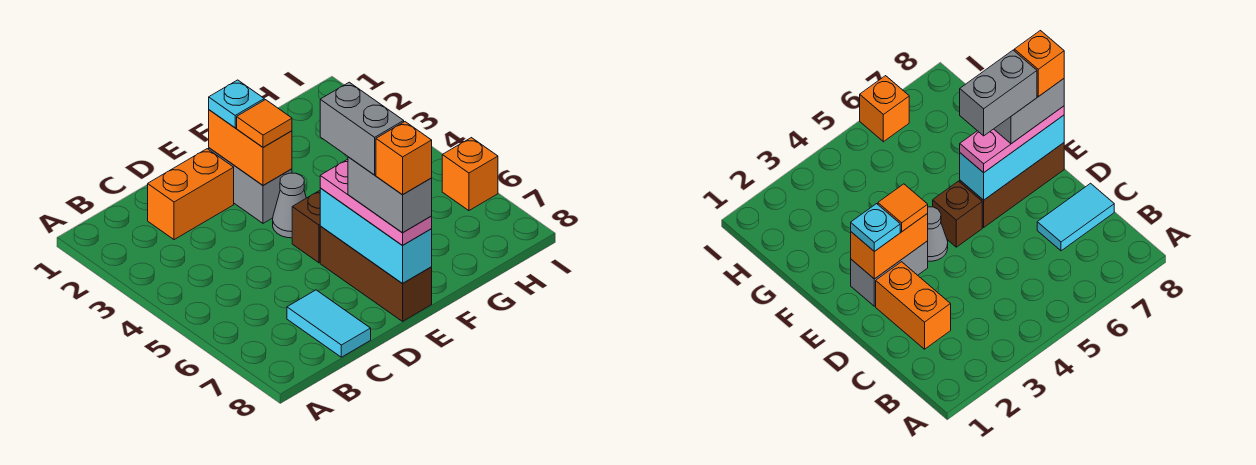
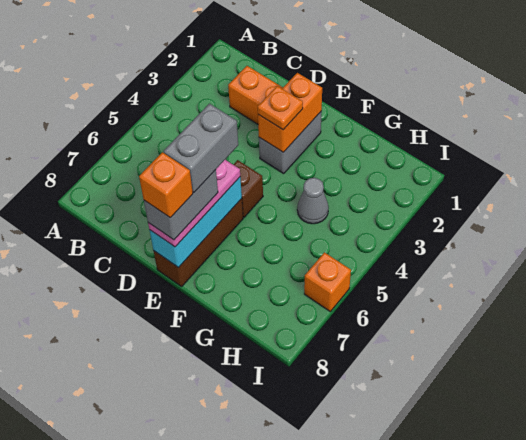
cyan tile C7:C8 level 1 -> none
cyan plate E2 level 3 -> none
orange tile E3 level 3 -> orange plate E3 level 3
grey cone E4 level 1 -> grey cone G4 level 1

